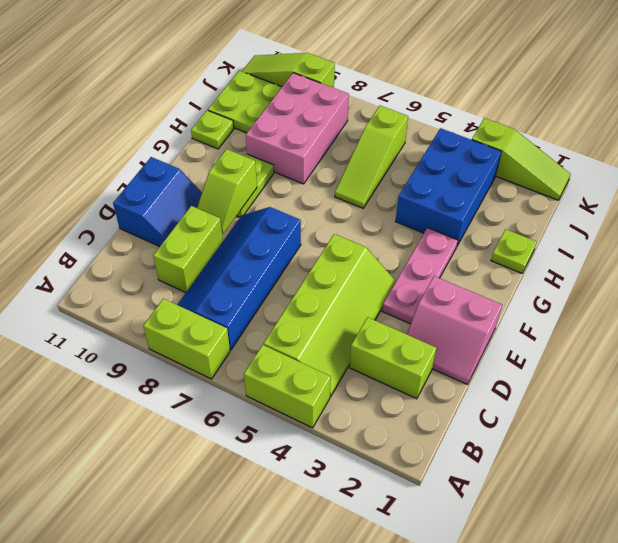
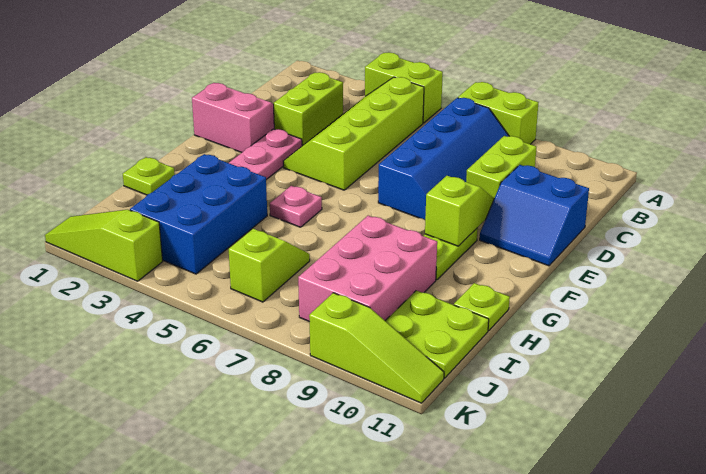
lime brick C2:C3 level 1 -> lime brick C3:D3 level 1
blue slope D10:E11 level 1 top 11 -> blue slope D10:E11 level 1 top D
none -> pink plate G5 level 1
lime slope H6:J6 level 1 top J -> lime slope I6:J6 level 1 top J

